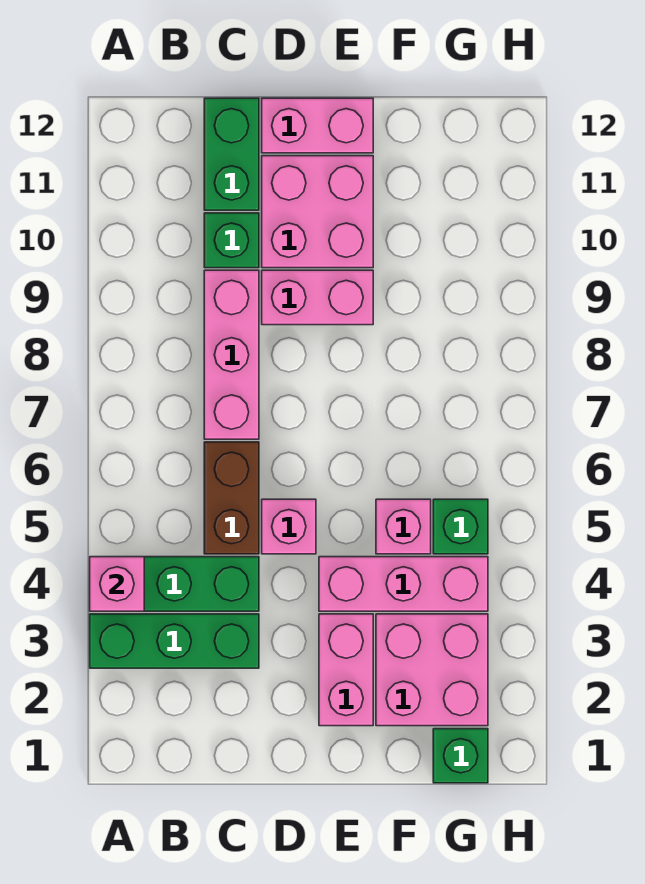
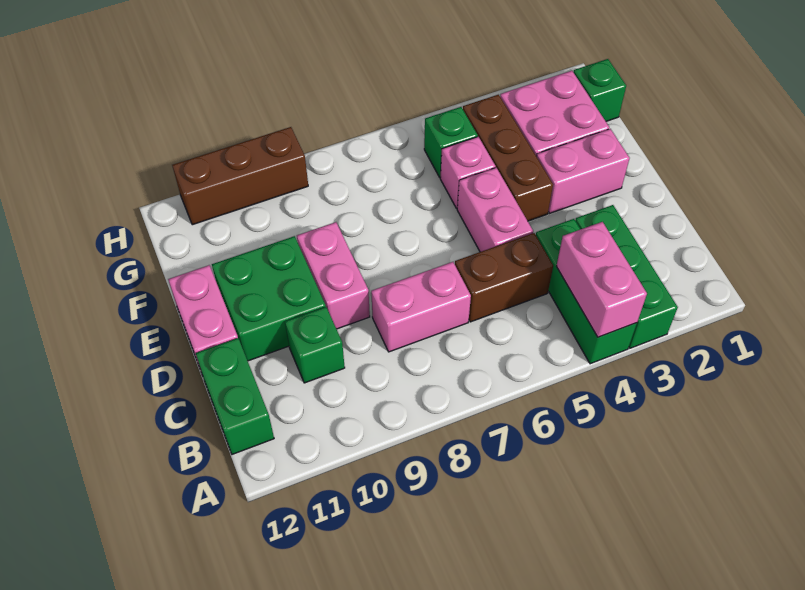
pink brick A4 level 2 -> pink brick A4:B4 level 2
pink brick C7:C9 level 1 -> pink brick C7:C8 level 1
green brick C11:C12 level 1 -> green brick B12:C12 level 1
pink brick D5 level 1 -> pink brick D5:E5 level 1
pink brick D10:E11 level 1 -> green brick D10:E11 level 1
pink brick E4:G4 level 1 -> brown brick E4:G4 level 1
none -> brown brick H9:H11 level 1

